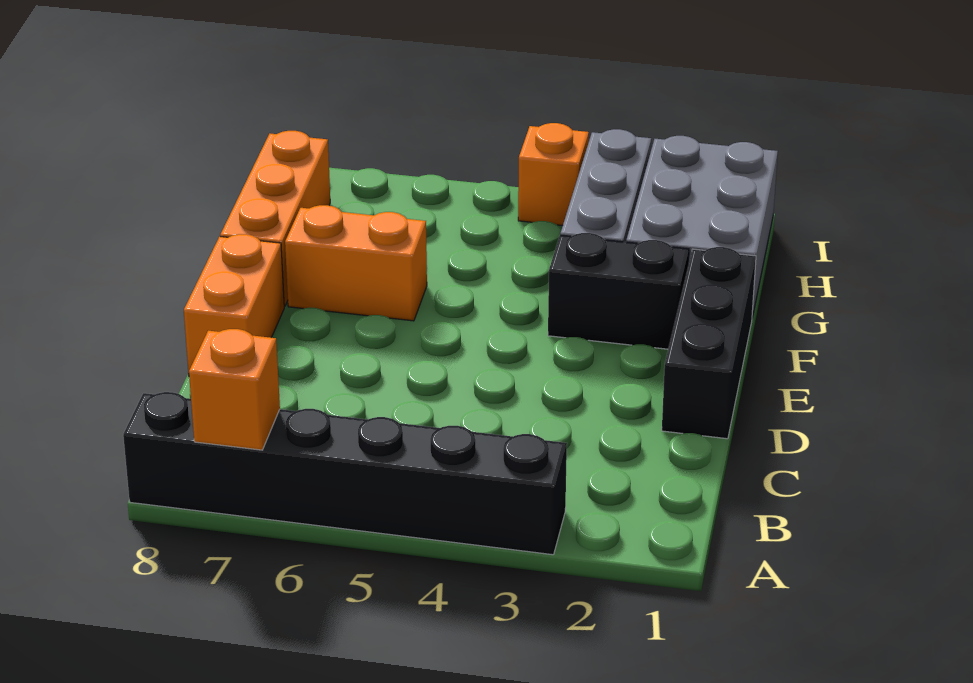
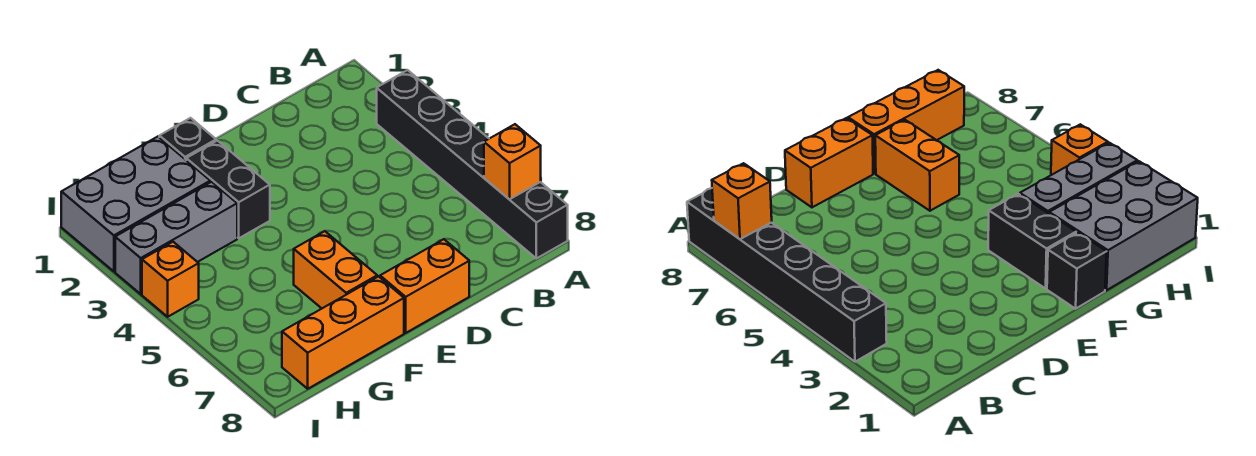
black brick D1:F1 level 1 -> black brick F1 level 1

